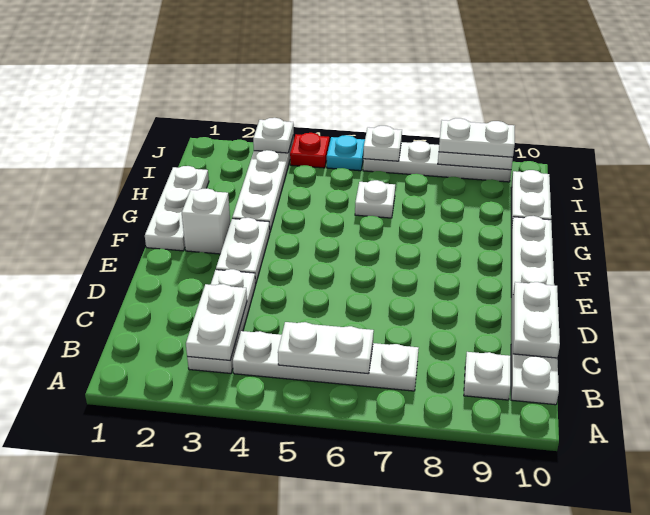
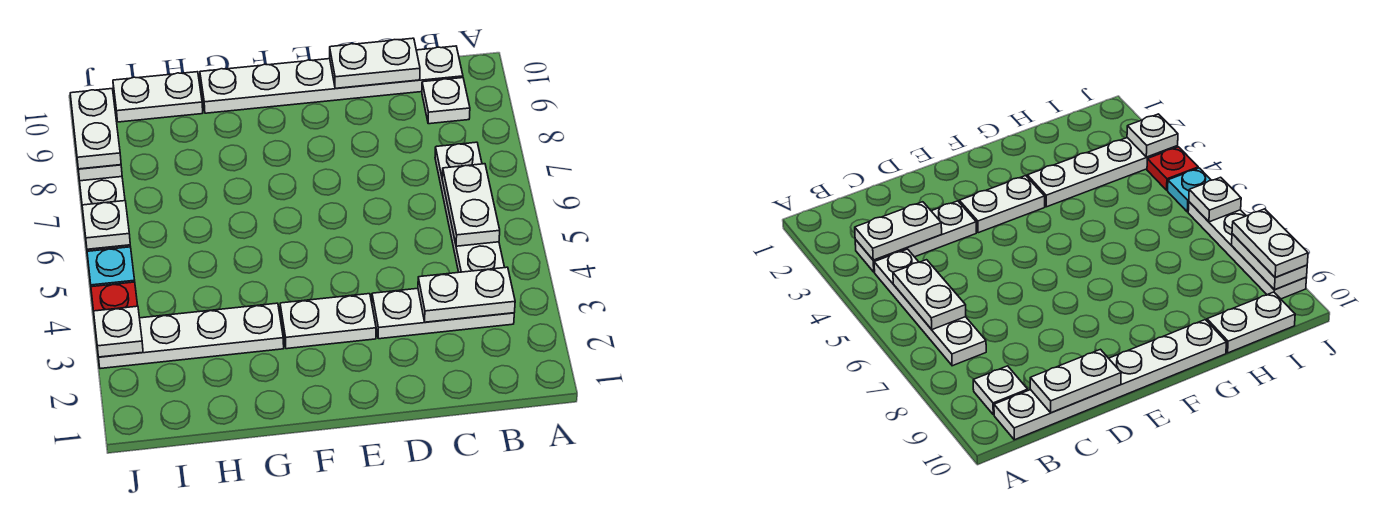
white plate F1:H1 level 1 -> none
white brick F2 level 1 -> none
white plate H6 level 1 -> none

